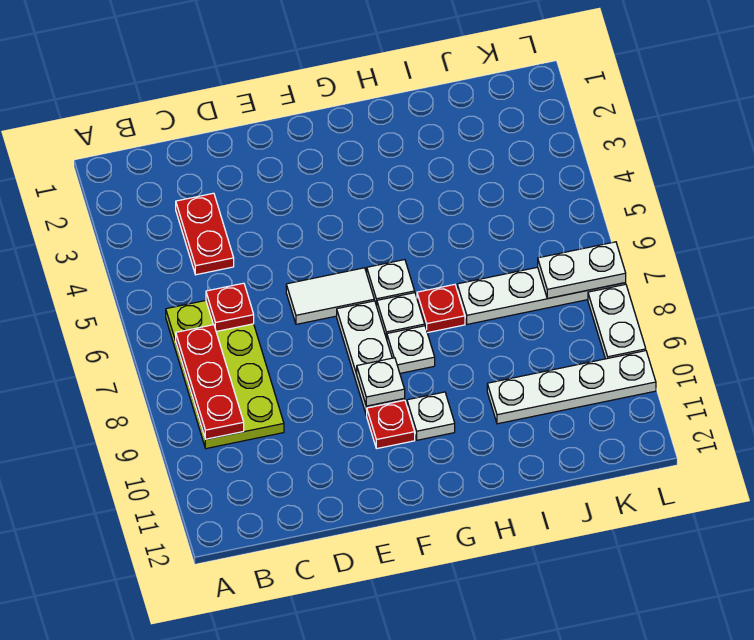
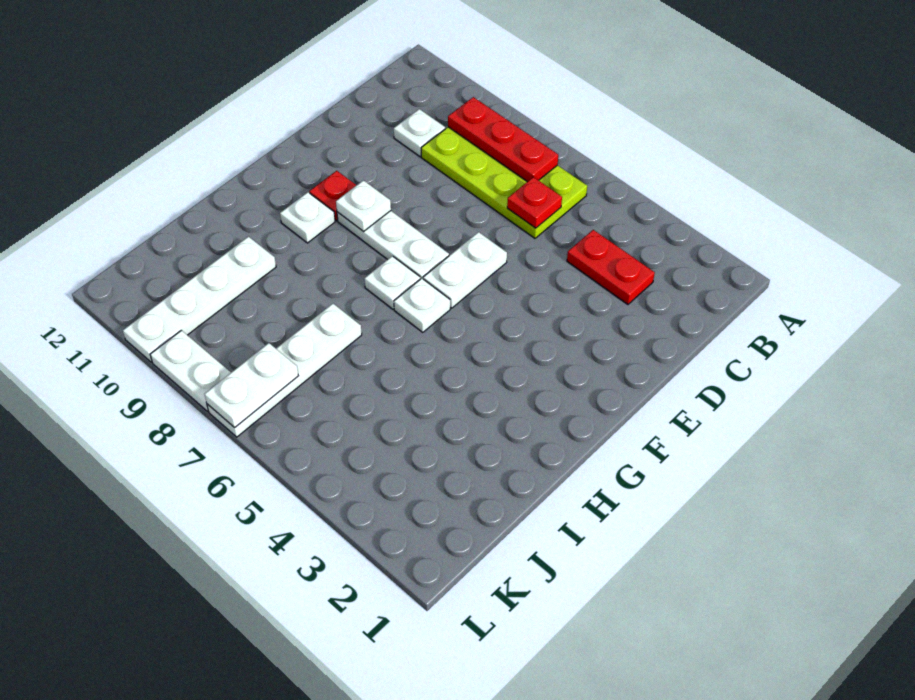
white tile E6:F6 level 1 -> white plate E6:F6 level 1
white plate G8 level 1 -> white plate C10 level 1
red plate H7 level 1 -> none

